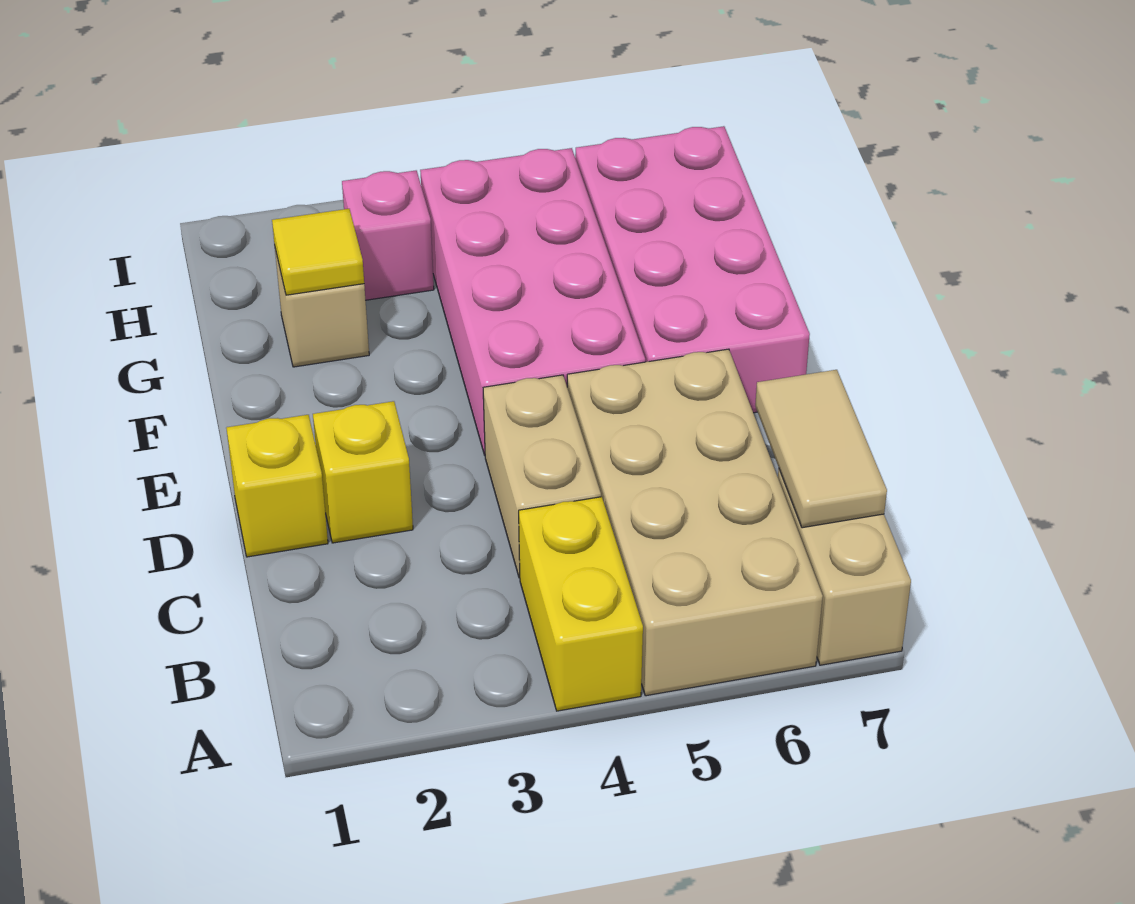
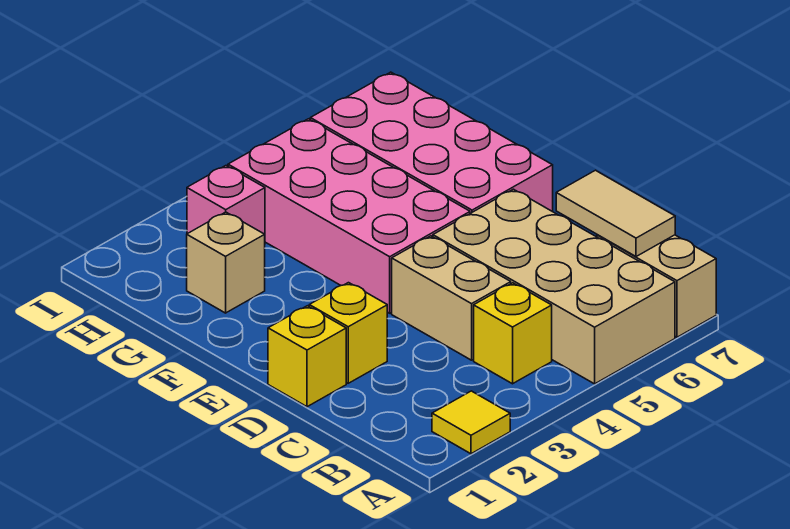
yellow brick A4:B4 level 1 -> yellow brick B4 level 1
yellow tile G2 level 2 -> yellow tile A2 level 1

